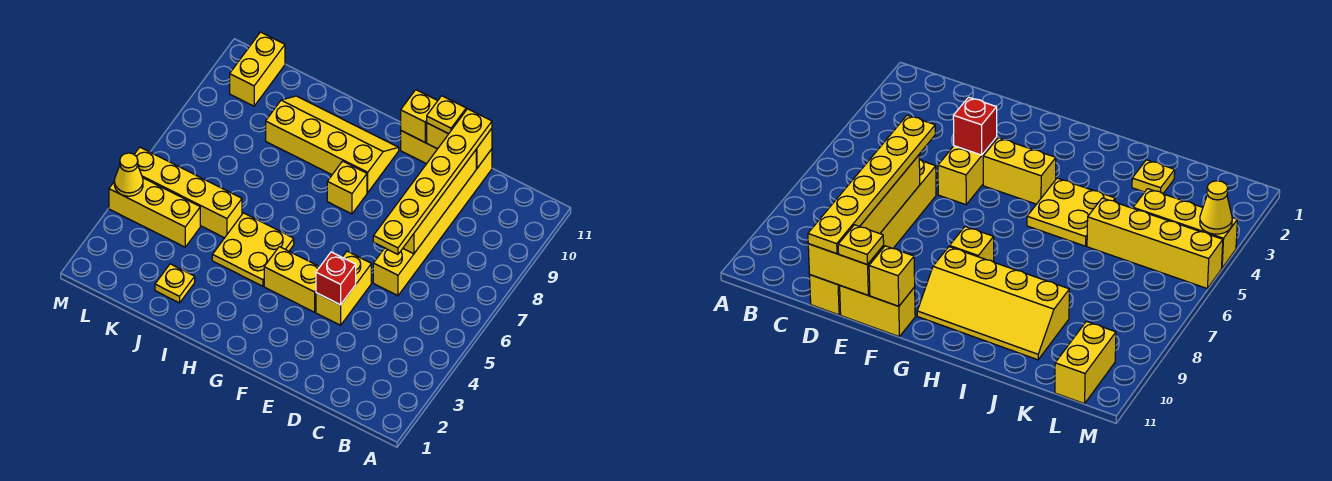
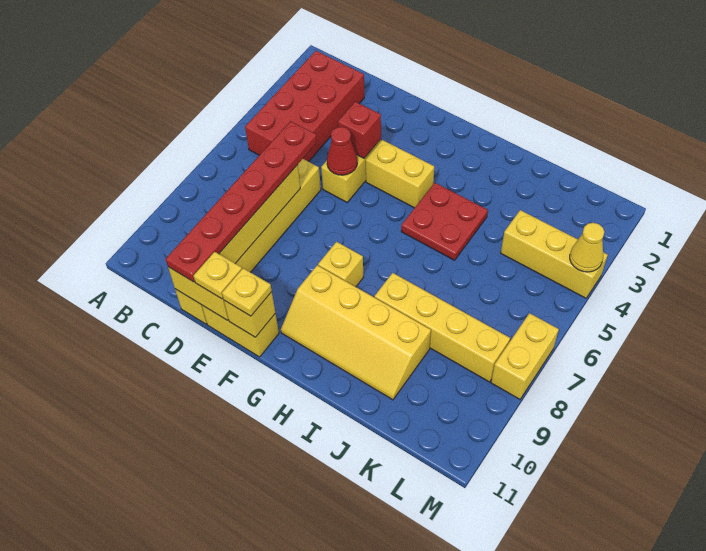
none -> red brick B2:C5 level 1
yellow plate D6:D11 level 3 -> red plate D6:D11 level 3
none -> red cone E5 level 2
yellow plate H4:I5 level 1 -> red plate H4:I5 level 1
yellow plate J2 level 1 -> yellow plate F11 level 3
yellow brick J5:M5 level 1 -> yellow brick I8:L8 level 1
yellow brick L10:L11 level 1 -> yellow brick M7:M8 level 1

